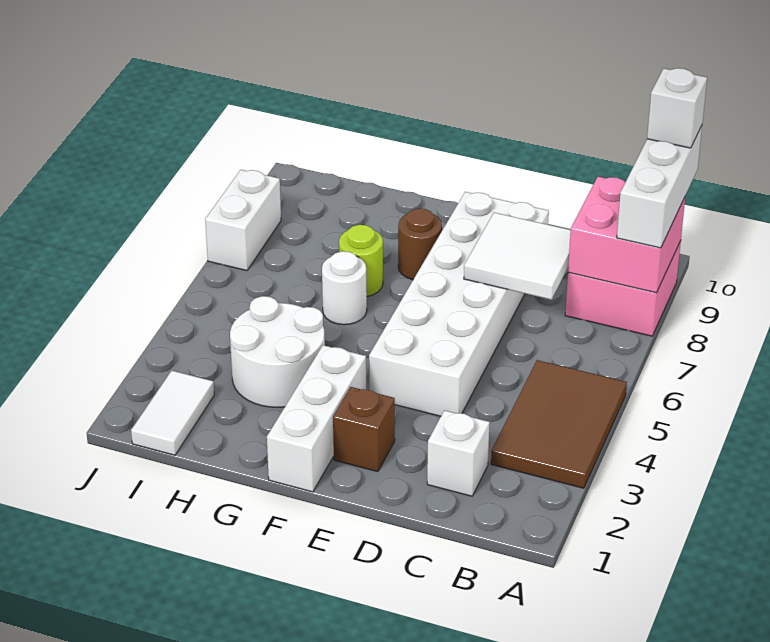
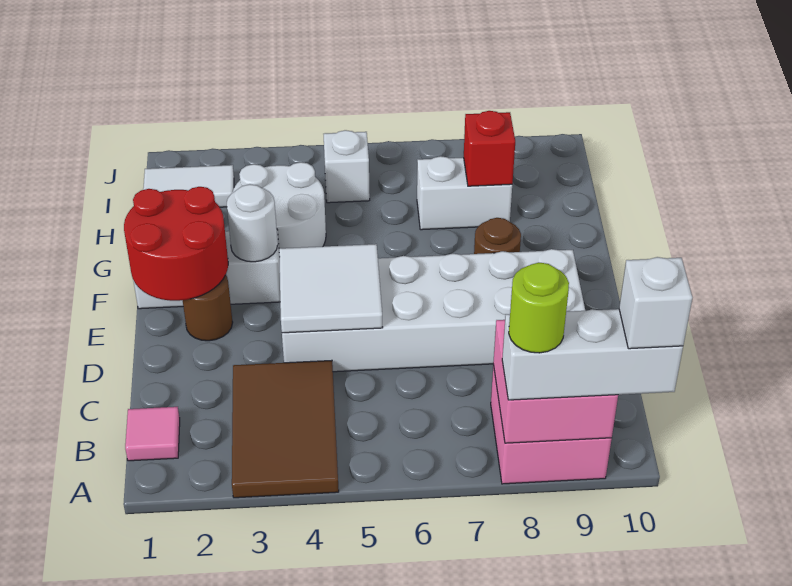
brown tile A3:B5 level 1 -> brown tile A3:C4 level 1
none -> pink tile B1 level 1
white brick C2 level 1 -> white brick I5 level 1
white tile C7:D8 level 2 -> white tile D4:E5 level 2
none -> red round brick E1:F2 level 2
brown brick E2 level 1 -> brown round brick E2 level 1
white round brick G6 level 1 -> white round brick F3 level 2
lime round brick G7 level 1 -> lime round brick A8 level 4
none -> red brick H8 level 2
white brick J7:J8 level 1 -> white brick H7:H8 level 1

